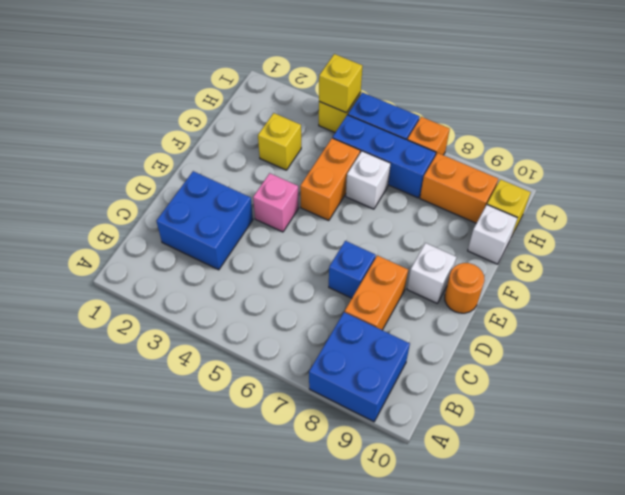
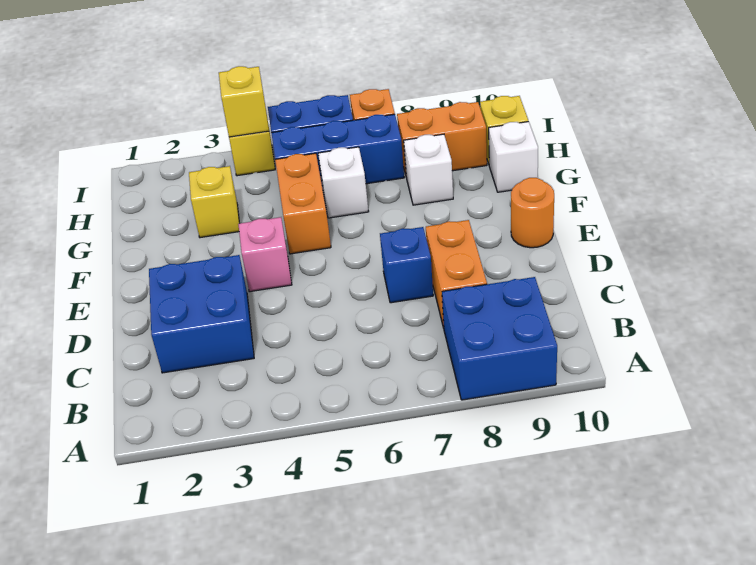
white brick E9 level 1 -> white brick G8 level 1

